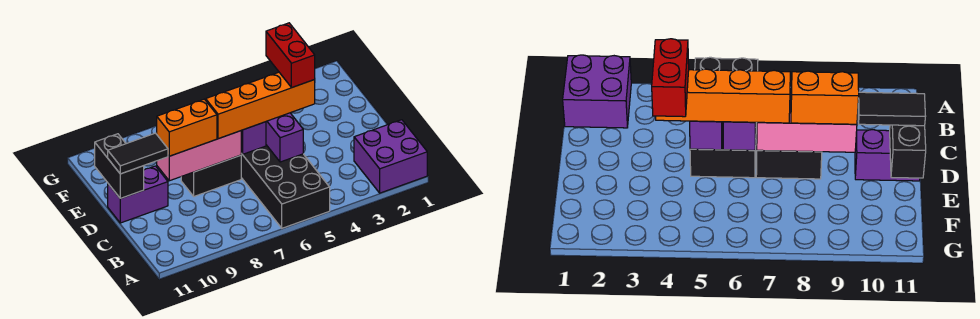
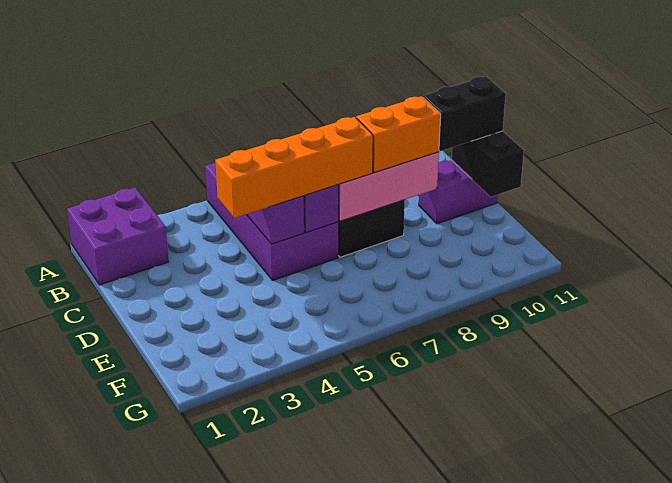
black brick A5:D6 level 1 -> purple brick A5:D6 level 1
red brick D4:E4 level 4 -> none
black tile D10:D11 level 3 -> black brick D10:D11 level 3

